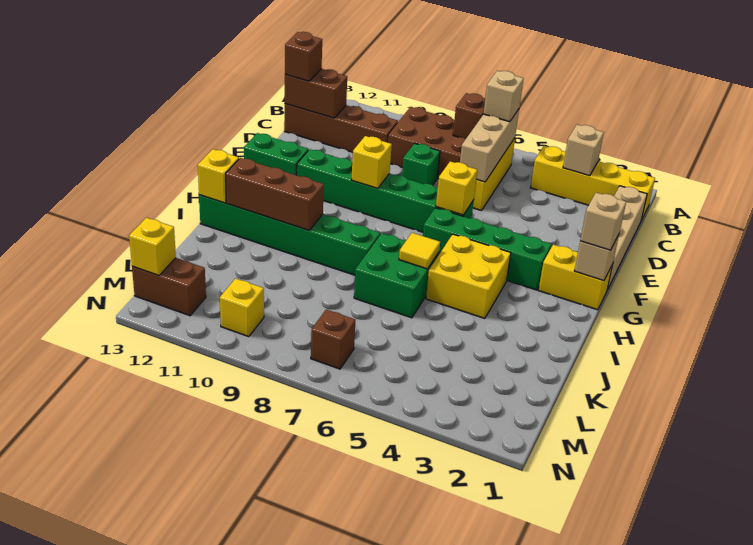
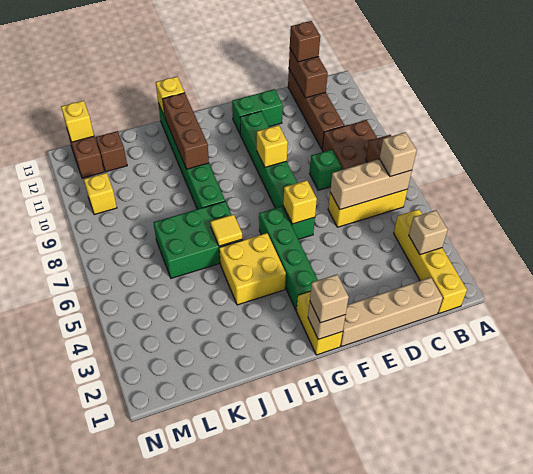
green brick F12:F13 level 1 -> green brick E12:F12 level 1
green brick I6:J7 level 1 -> green brick I6:K7 level 1
brown brick M7 level 1 -> brown brick L12 level 1

